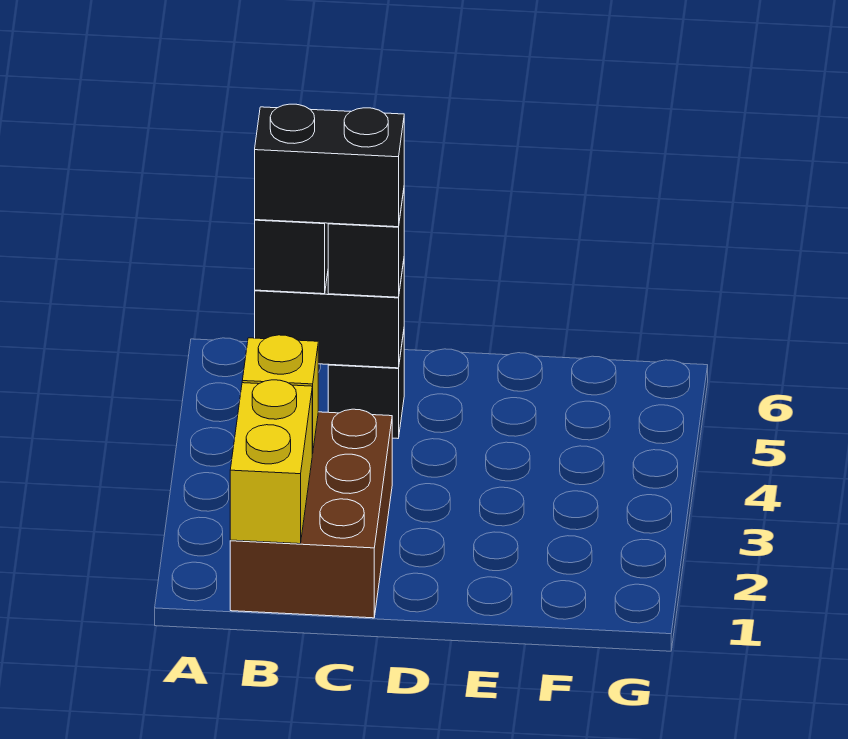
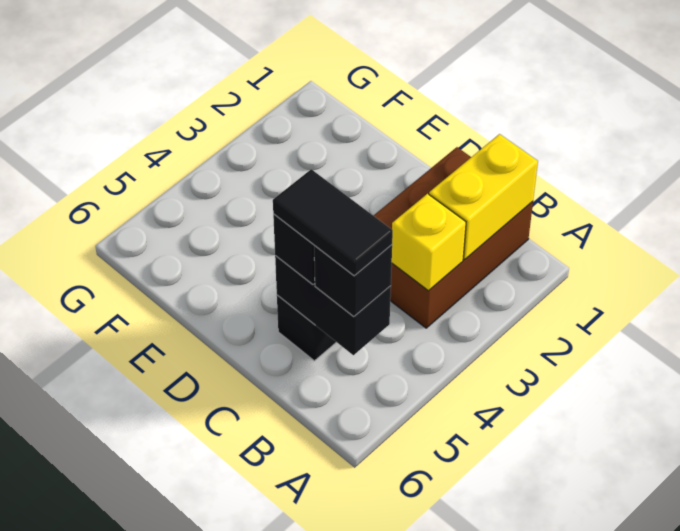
black brick B5:C5 level 4 -> black tile B5:C5 level 4

